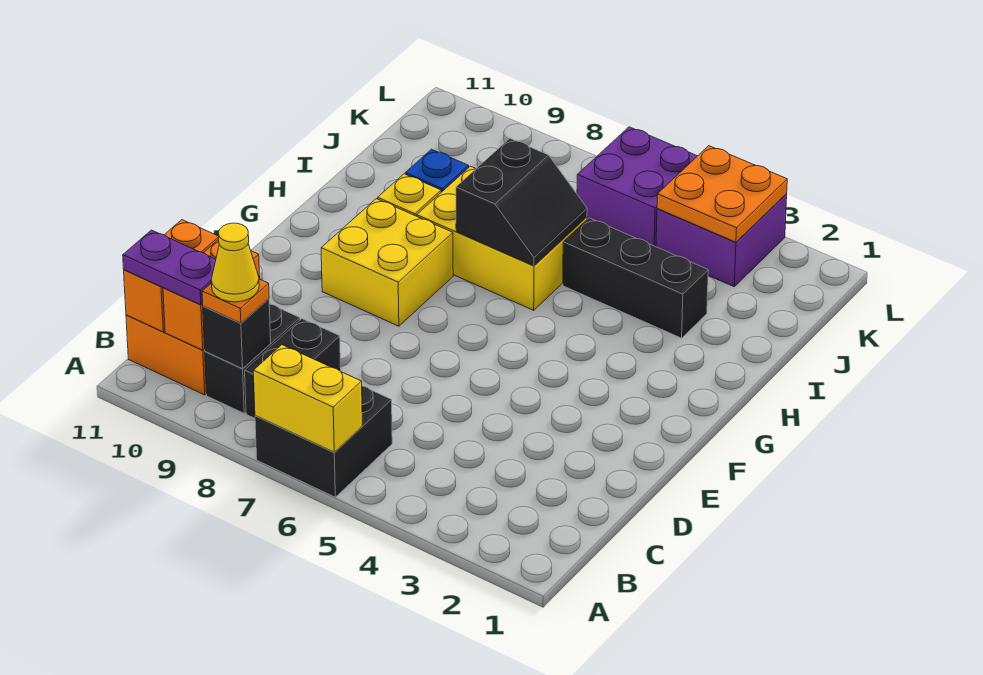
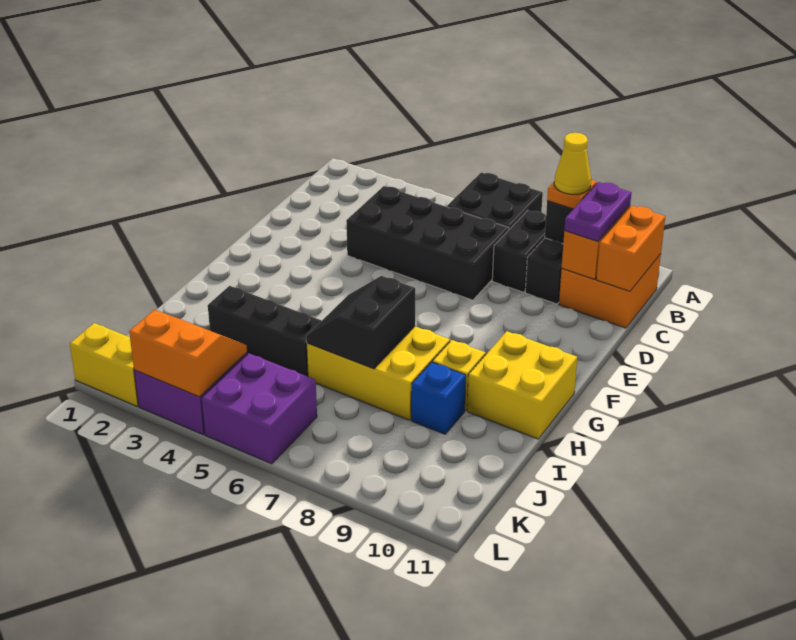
yellow brick A6:A7 level 2 -> yellow brick L1:L2 level 1
purple plate B10:B11 level 3 -> purple plate B10:C10 level 3
none -> black brick C4:D7 level 1
yellow brick F8:G9 level 1 -> yellow brick G10:H11 level 1
orange plate K3:L4 level 2 -> orange slope K3:L4 level 2 top L

